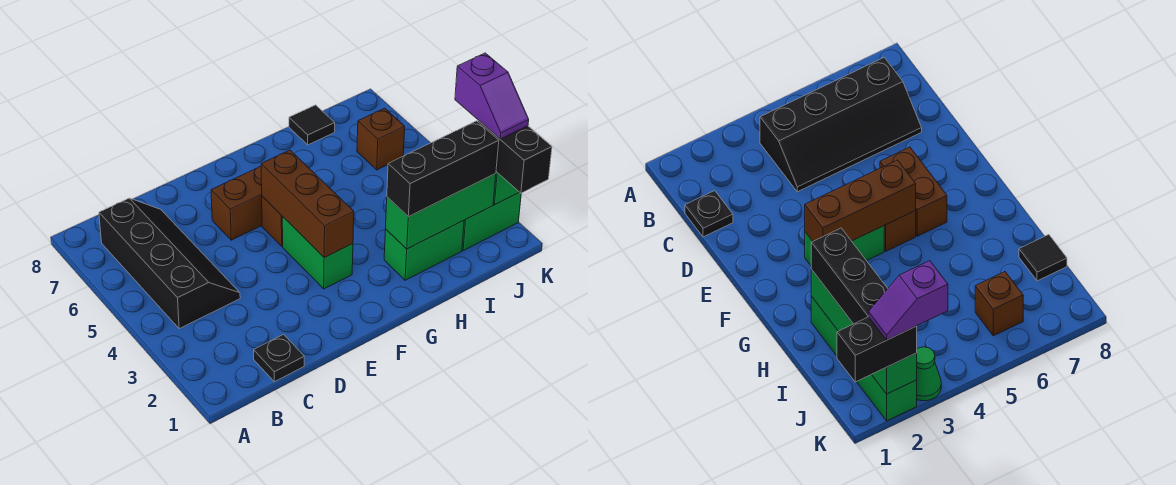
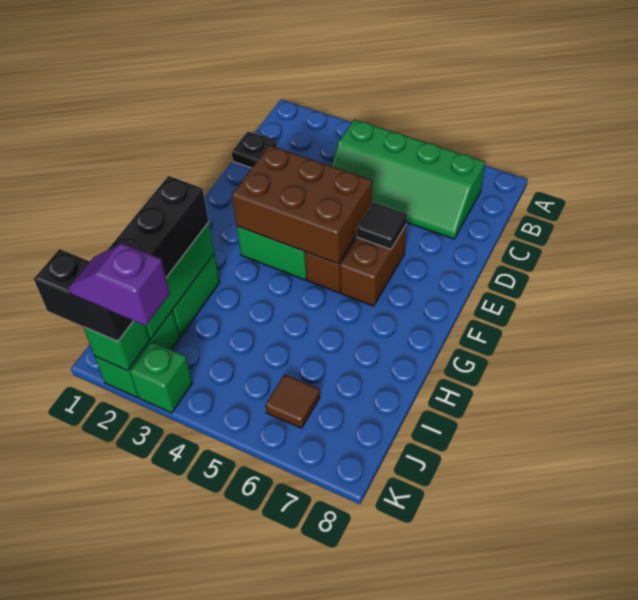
black slope B4:C7 level 1 top B -> green slope B4:C7 level 1 top B
brown brick F3:F5 level 2 -> brown brick E3:F5 level 2
black tile I8 level 1 -> black tile E6 level 2
brown brick J6 level 1 -> brown tile J6 level 1
green cone K3 level 1 -> green brick K3 level 1

